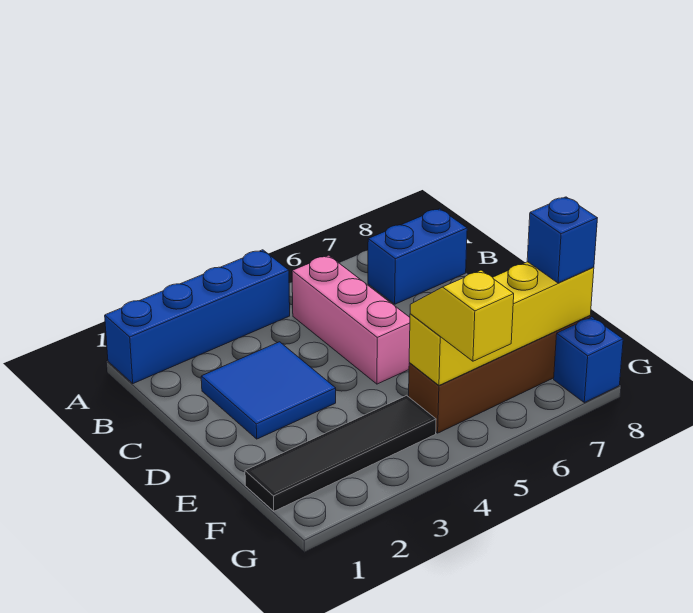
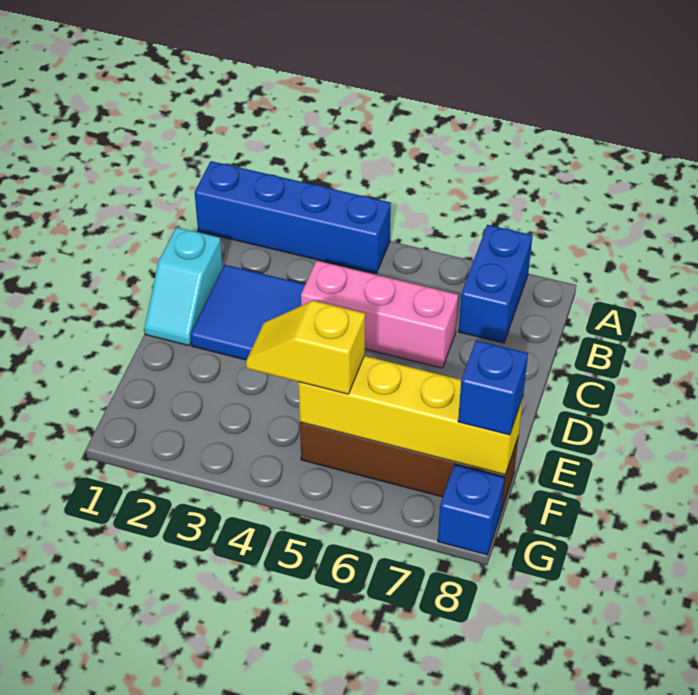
pink brick B5:D5 level 1 -> pink brick C4:C6 level 1
blue brick B7:B8 level 1 -> blue brick A7:B7 level 1
none -> cyan slope C1:D1 level 1 top C
black tile F1:F4 level 1 -> none
yellow slope F5:G5 level 3 top G -> yellow slope F4:F5 level 3 top 5

